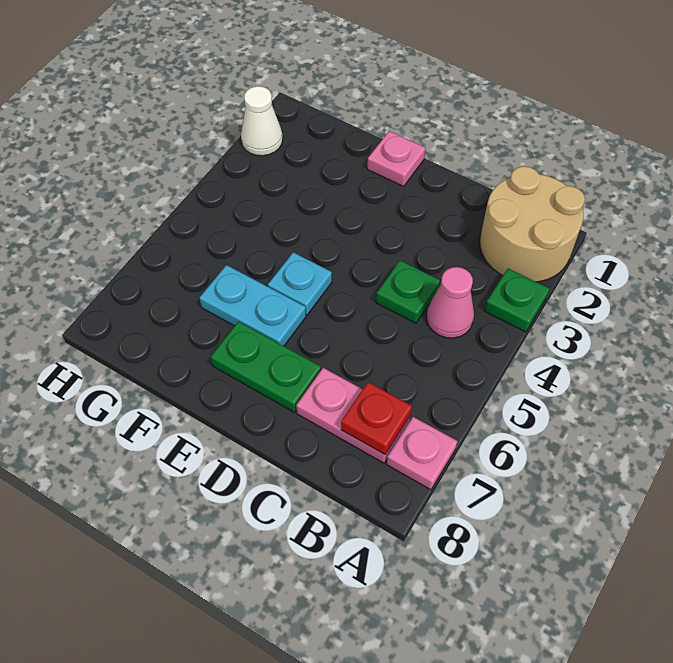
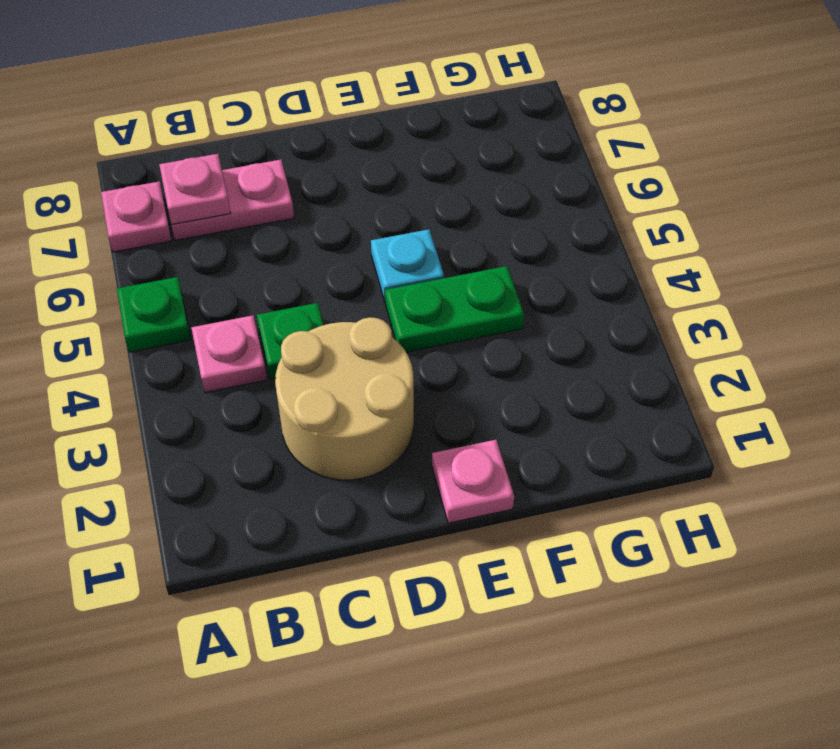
tan round brick A1:B2 level 1 -> tan round brick C2:D3 level 1
green plate A3 level 1 -> green plate A5 level 1
pink cone B4 level 1 -> pink plate B4 level 1
red plate B7 level 2 -> pink plate B7 level 2
green plate D7:E7 level 1 -> green plate E4:F4 level 1
cyan plate E6:F6 level 1 -> none
white cone H2 level 1 -> none

